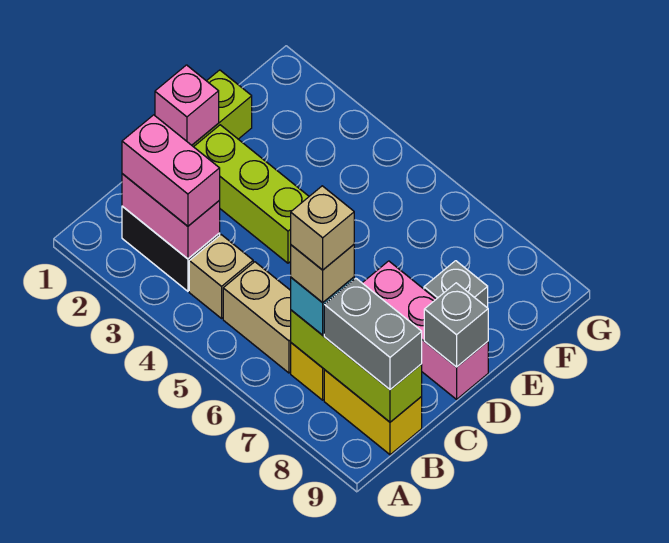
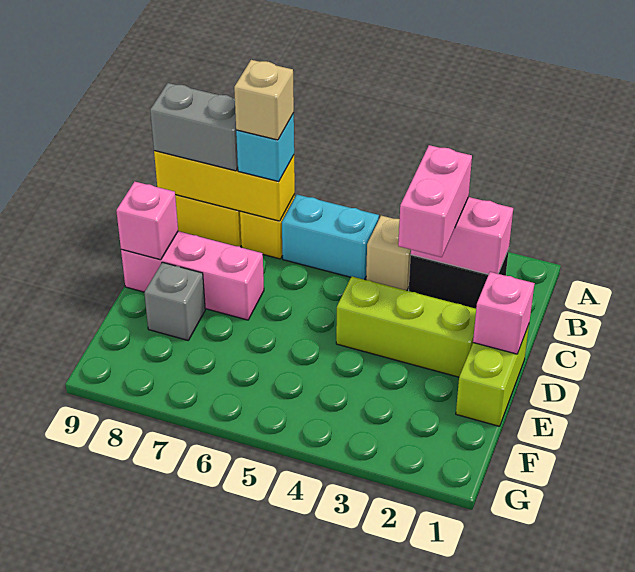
pink brick B2:B3 level 3 -> pink brick B3:C3 level 3
tan brick B5:B6 level 1 -> cyan brick B5:B6 level 1
lime brick B7:B9 level 2 -> yellow brick B7:B9 level 2
tan brick B7 level 5 -> none
grey brick D9 level 2 -> pink brick D9 level 2

